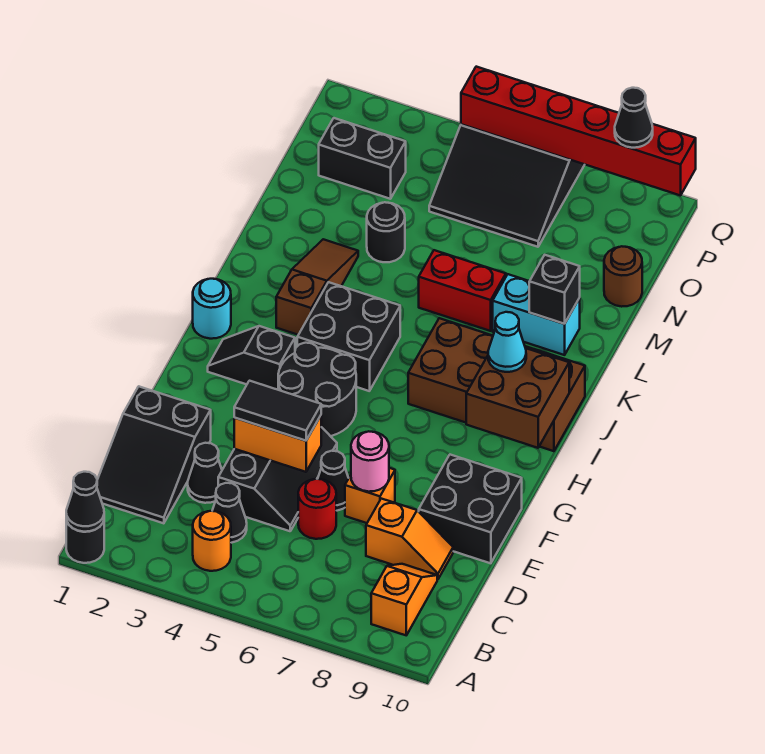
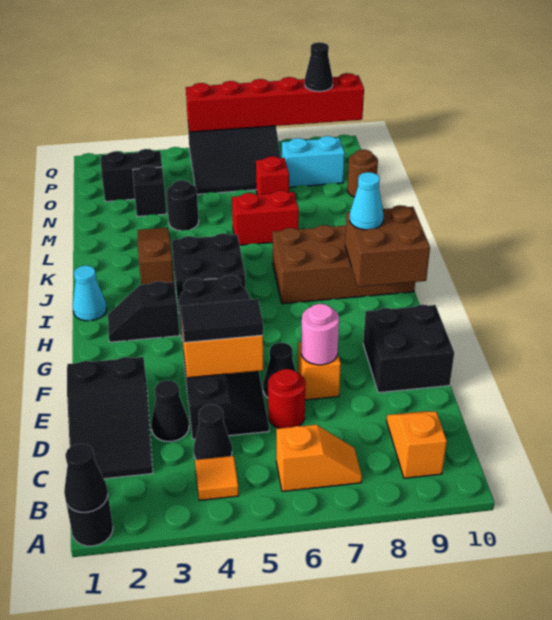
orange round brick B4 level 1 -> orange tile B4 level 1
orange slope D8:D9 level 1 top 8 -> orange slope B6:B7 level 1 top 6
cyan round brick I1 level 1 -> cyan cone I1 level 1
cyan brick L8:L9 level 1 -> cyan brick O8:O9 level 1
black brick L9 level 2 -> black brick N3 level 1
none -> red brick N7 level 1

